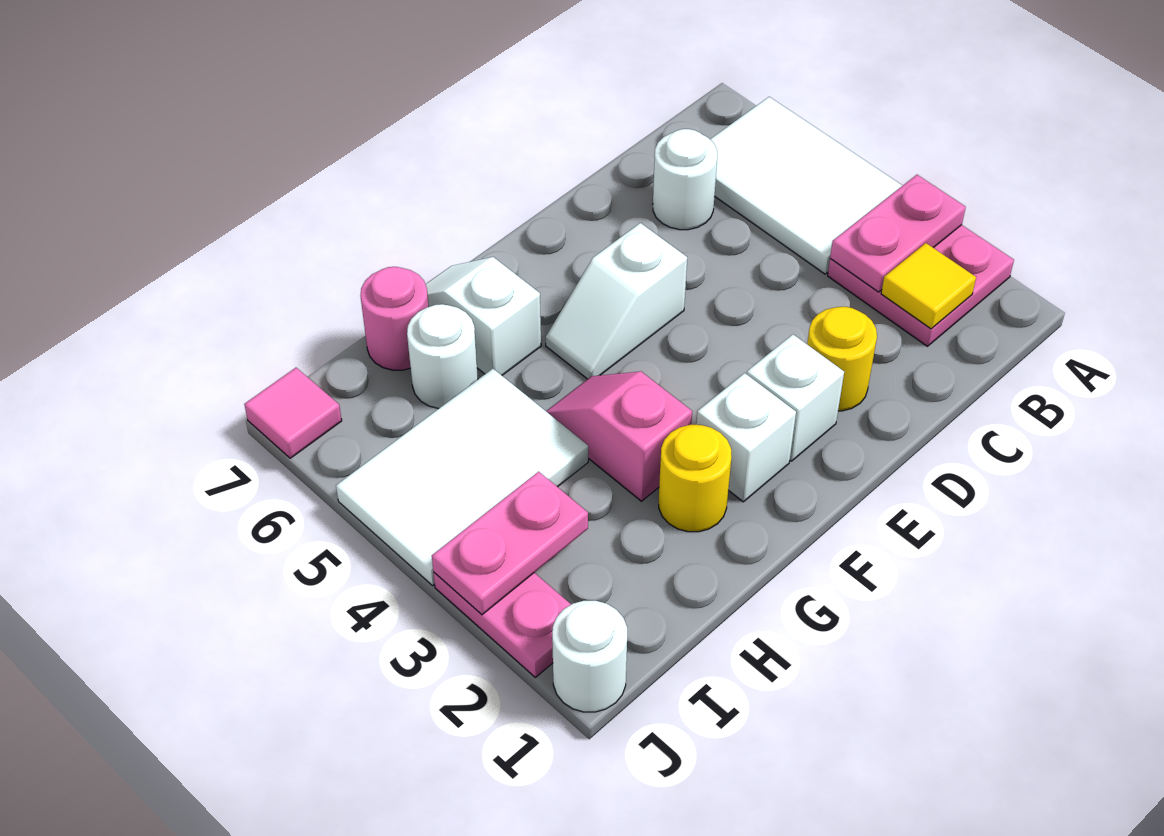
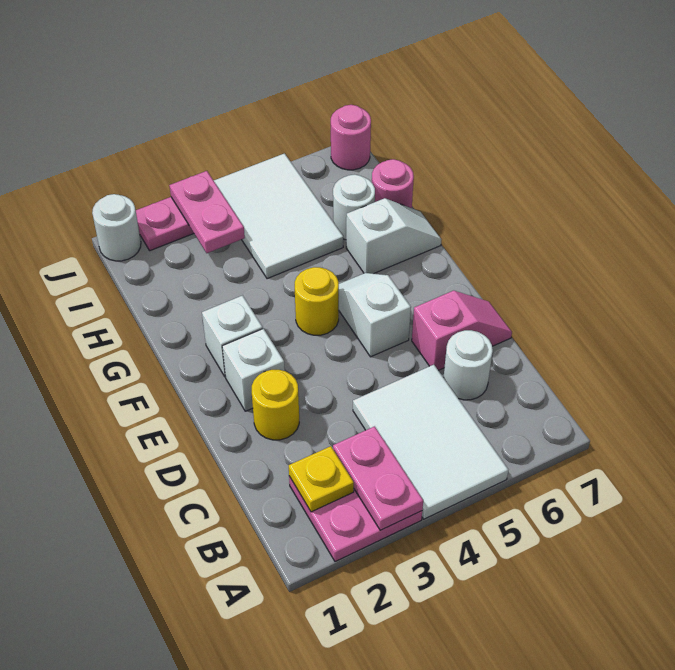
white tile A4:B6 level 1 -> white tile A4:C5 level 1
yellow tile B2 level 2 -> yellow plate B2 level 2
yellow round brick G2 level 1 -> yellow round brick F4 level 1
pink slope G3:G4 level 1 top 3 -> pink slope D6:D7 level 1 top 6
pink tile J7 level 1 -> pink round brick J7 level 1

